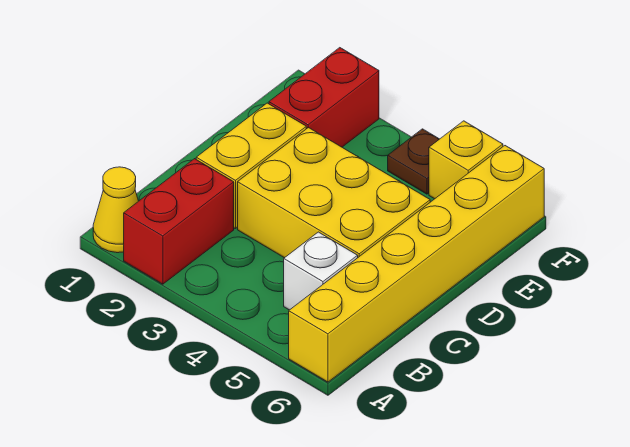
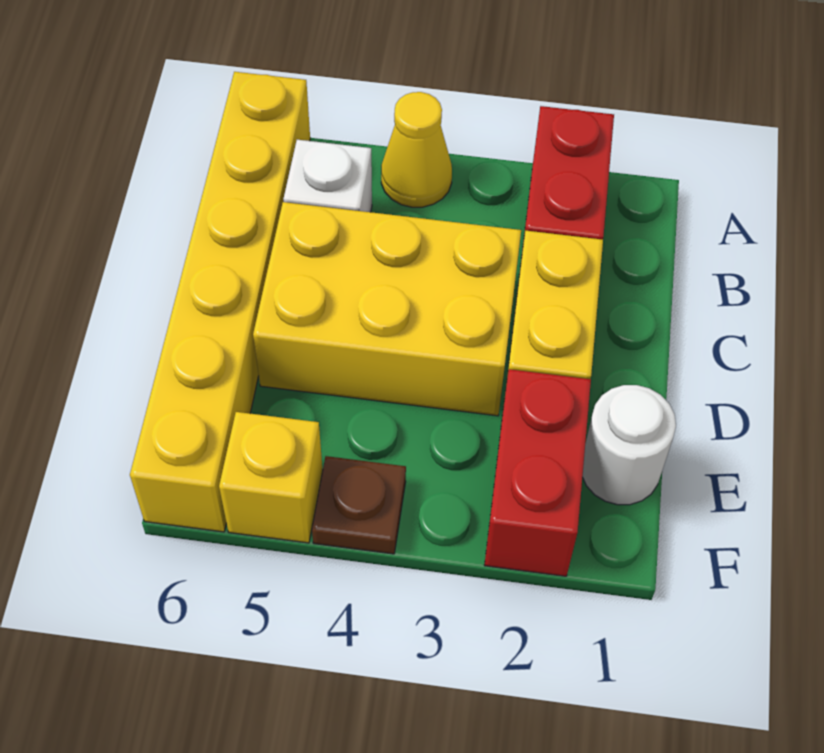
yellow cone A1 level 1 -> yellow cone A4 level 1
none -> white round brick E1 level 1

